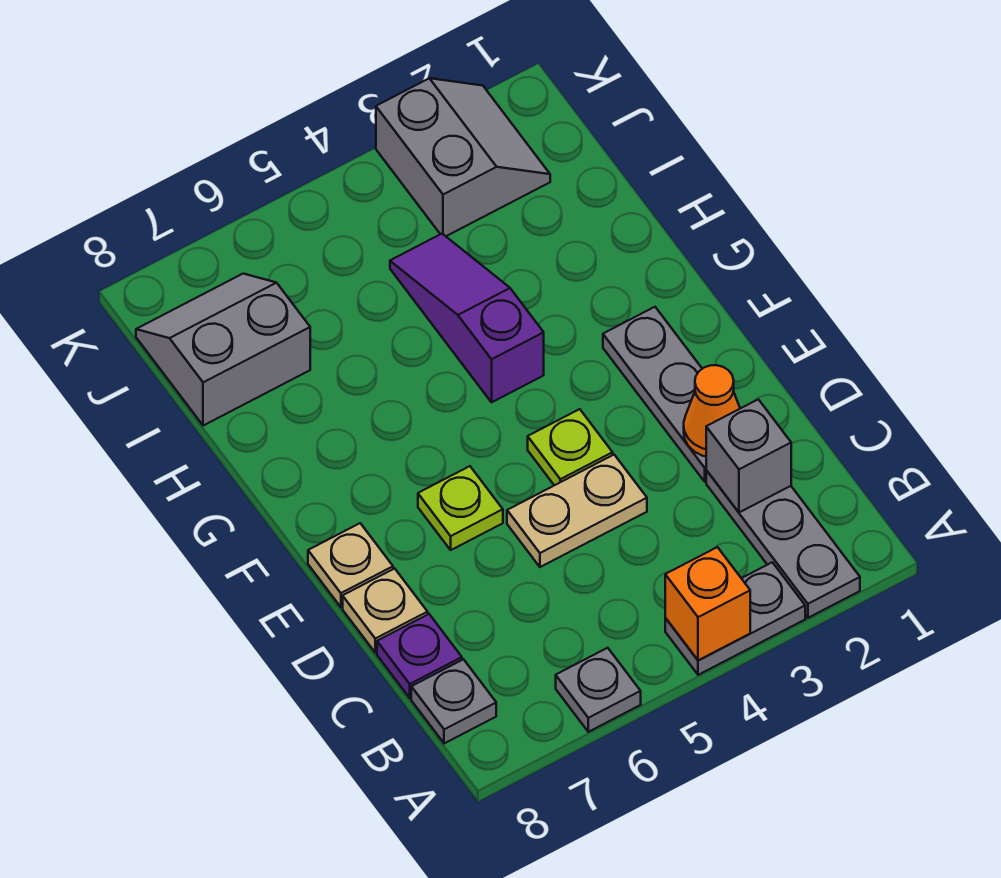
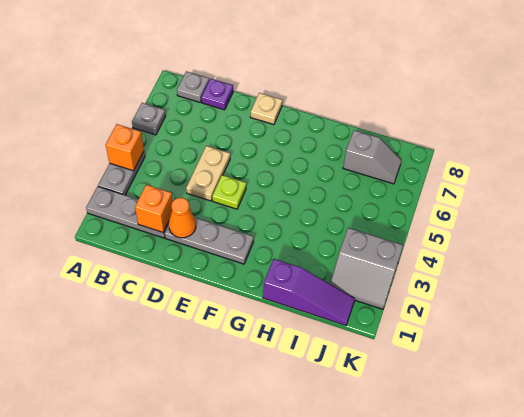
grey brick C2 level 2 -> orange brick C2 level 2
tan plate D8 level 1 -> none
lime plate E6 level 1 -> none
purple slope G4:I4 level 1 top G -> purple slope H1:J1 level 1 top H
grey slope I7:J8 level 1 top I -> grey slope I7:J7 level 1 top I

